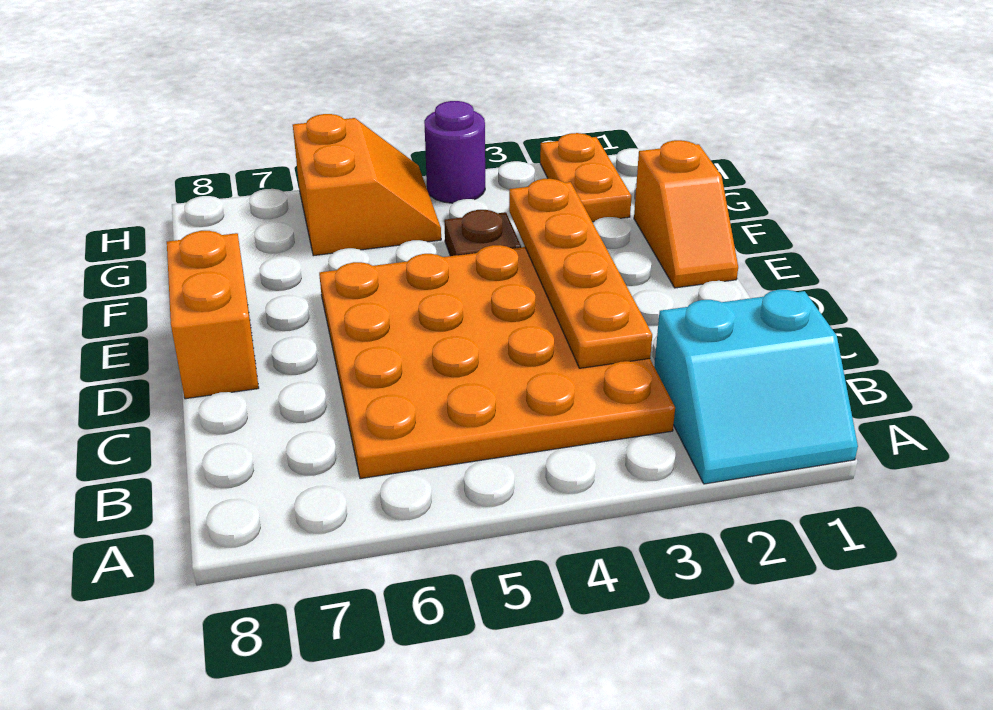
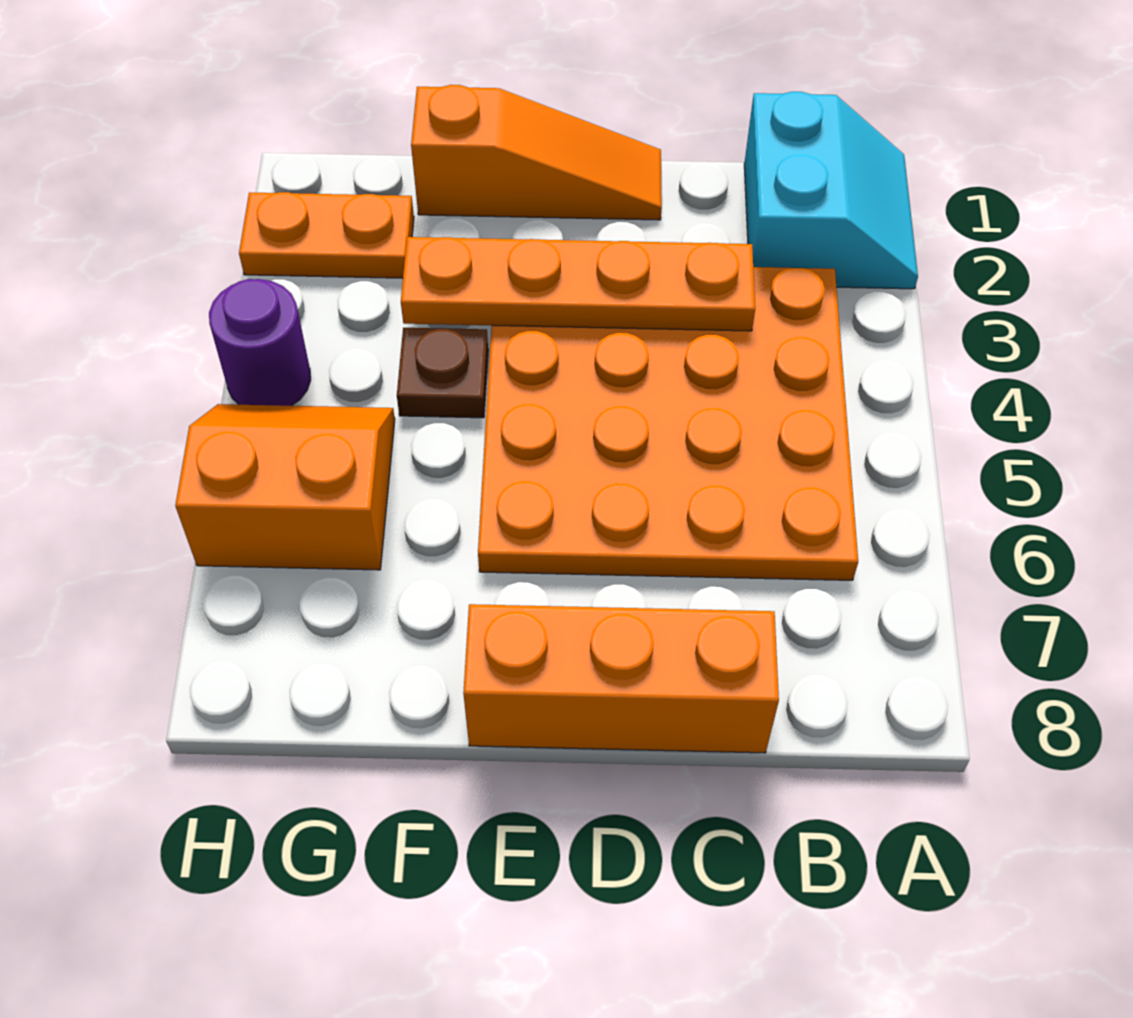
orange brick D8:E8 level 1 -> orange brick C8:E8 level 1
orange slope E1:F1 level 1 top F -> orange slope D1:F1 level 1 top F

